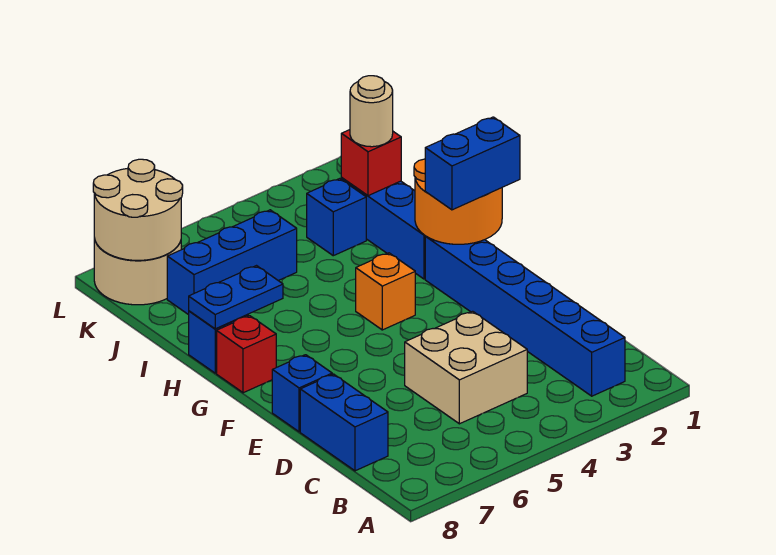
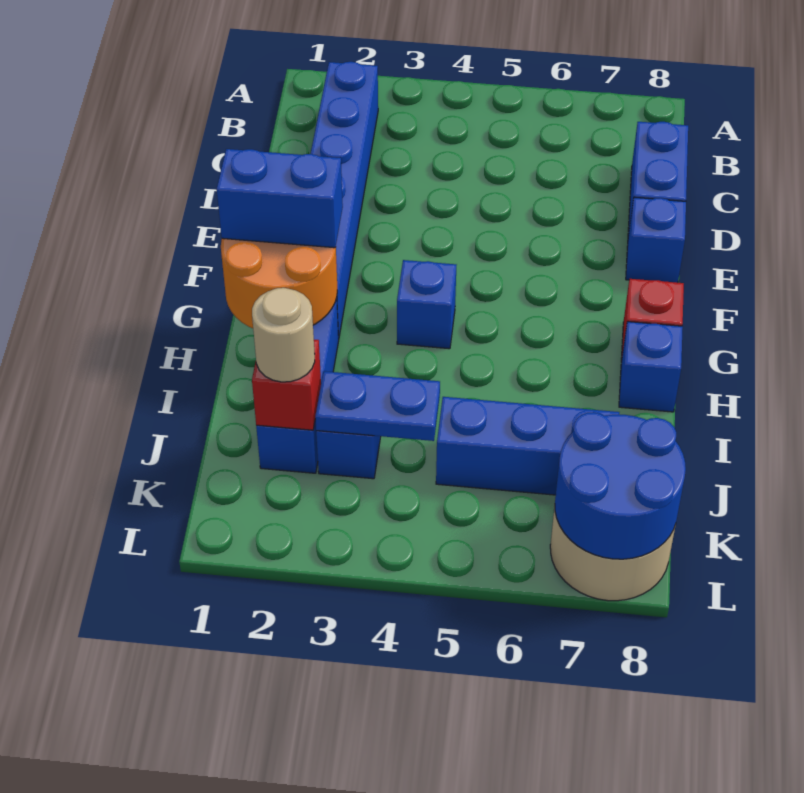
tan brick C4:D5 level 1 -> none
orange brick G4 level 1 -> blue brick G4 level 1
blue plate H7:H8 level 2 -> blue plate J3:J4 level 2
tan round brick K7:L8 level 2 -> blue round brick K7:L8 level 2

